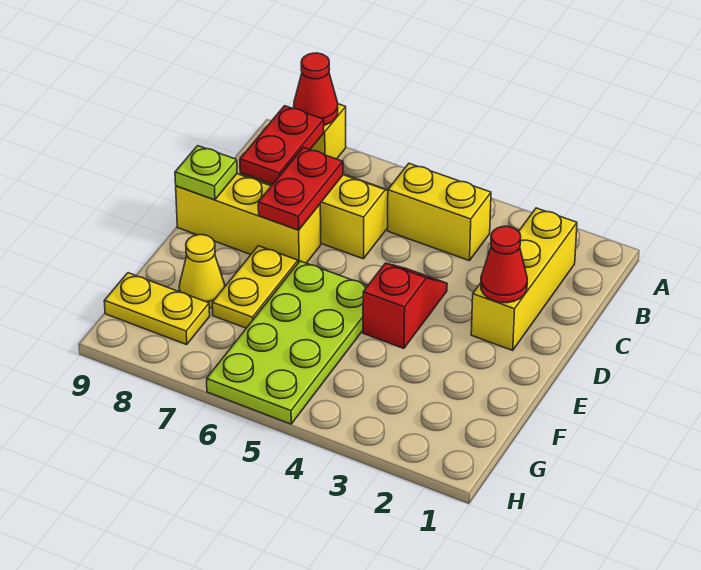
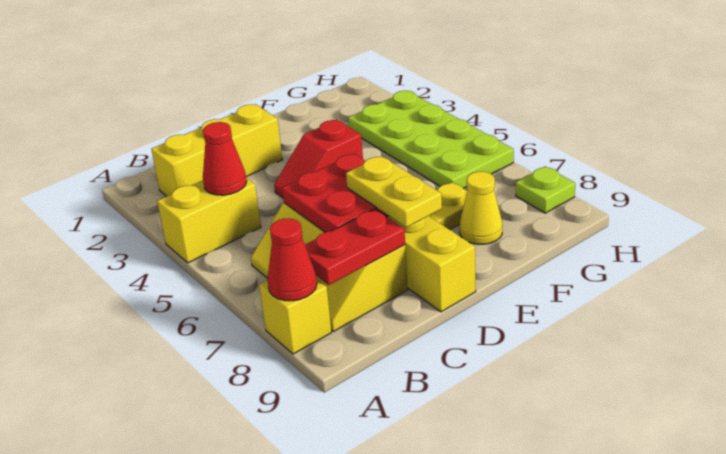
yellow brick B4:B5 level 1 -> yellow brick A4:B4 level 1
red plate C7:D7 level 2 -> red plate C6:D7 level 2
red cone D2 level 2 -> red cone B4 level 2
lime plate D9 level 2 -> lime plate H8 level 1
lime plate E5:H6 level 1 -> lime plate G3:H6 level 1
yellow plate G8:G9 level 1 -> yellow plate D7:D8 level 3

